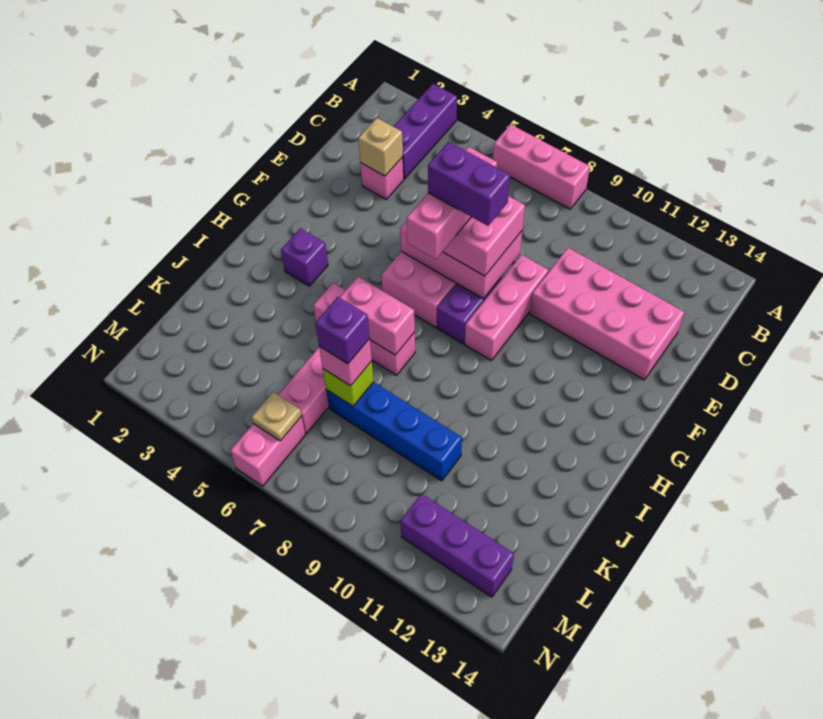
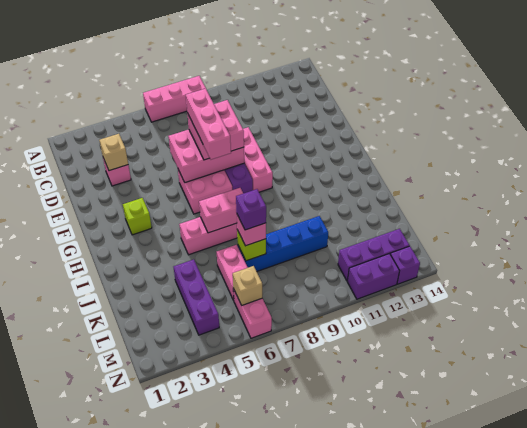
purple brick A3:C3 level 1 -> purple brick K4:M4 level 1
pink brick D10:E13 level 1 -> none
purple brick F7:F8 level 5 -> purple brick N11:N12 level 1
none -> lime brick G3 level 1
purple brick H3 level 1 -> purple brick N13 level 1
tan plate M6 level 2 -> tan brick M6 level 2

